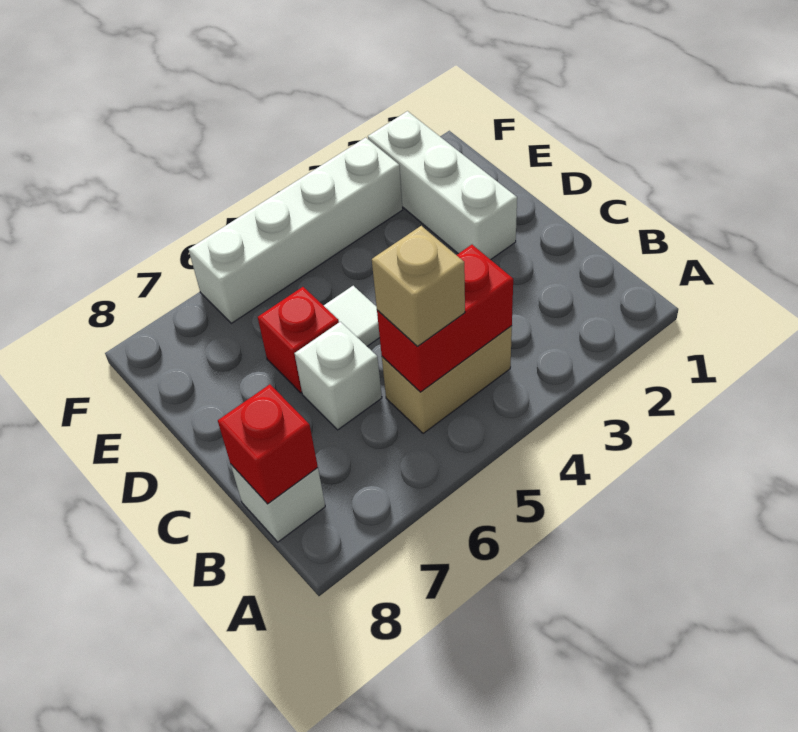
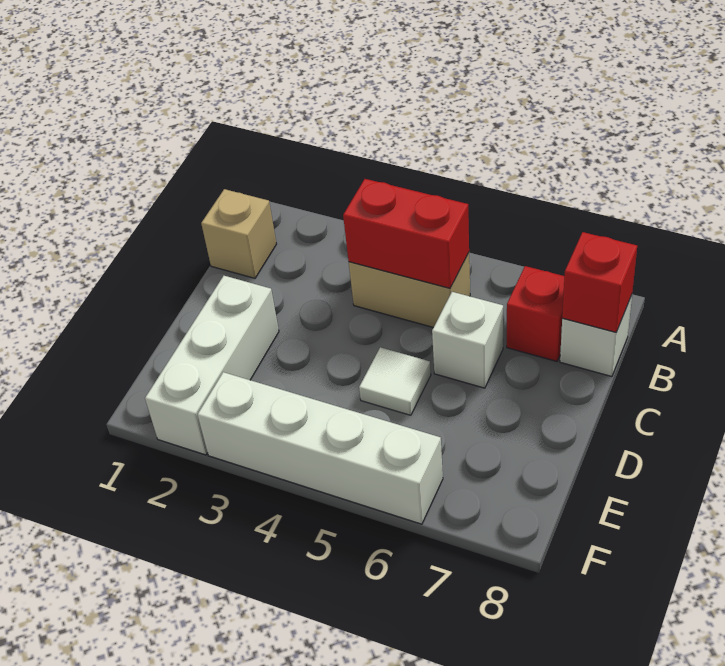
tan brick B5 level 3 -> tan brick B1 level 1
red brick D6 level 1 -> red brick B7 level 1

